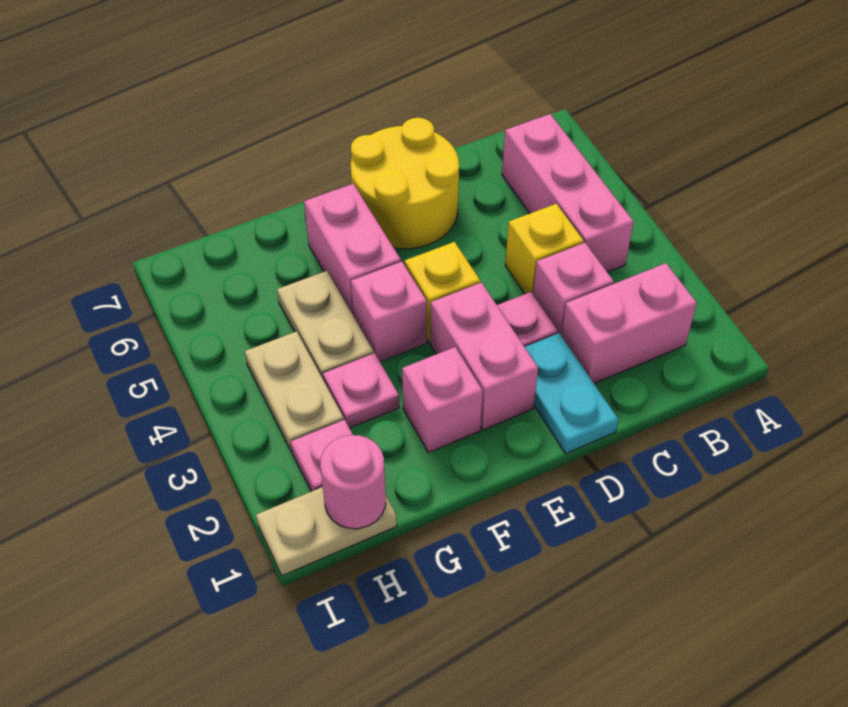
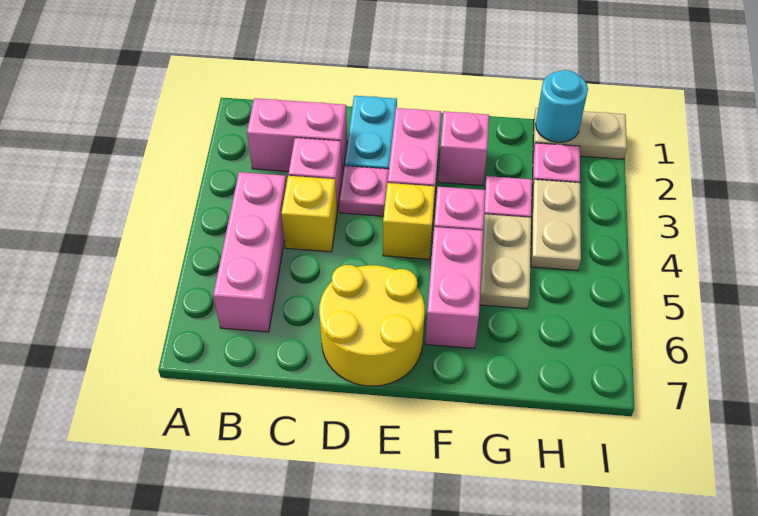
pink round brick H1 level 2 -> cyan round brick H1 level 2

